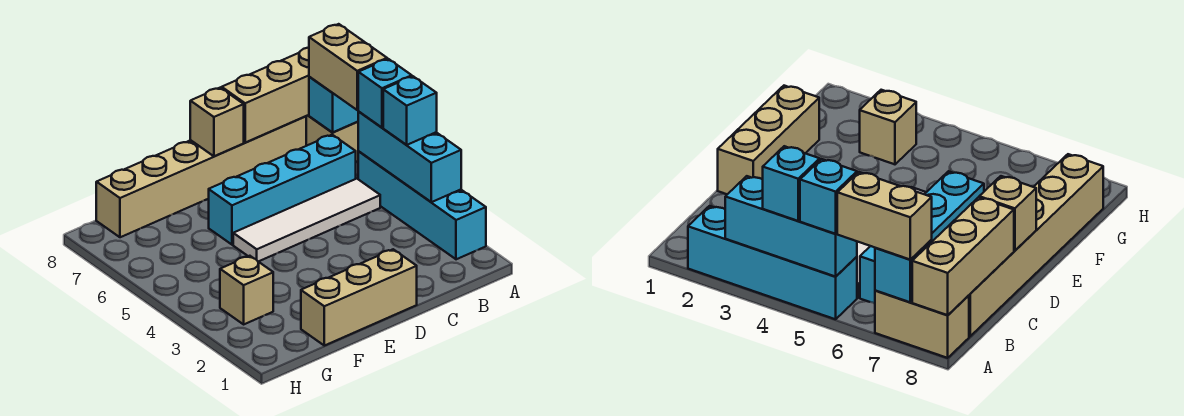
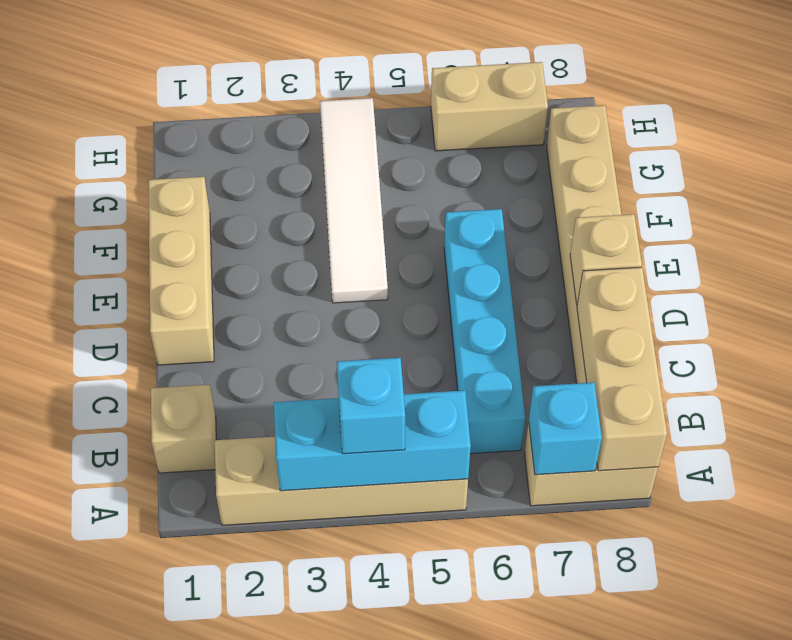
cyan brick A2:A5 level 1 -> tan brick A2:A5 level 1
cyan brick A5 level 3 -> none
tan brick A6:A7 level 3 -> tan brick H6:H7 level 1
white tile B5:E5 level 1 -> white tile E4:H4 level 1
tan brick G3 level 1 -> tan brick B1 level 1

